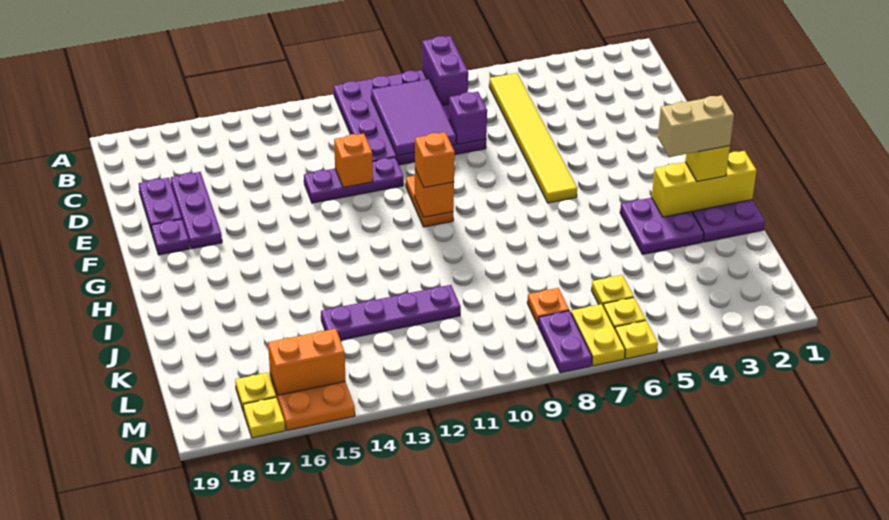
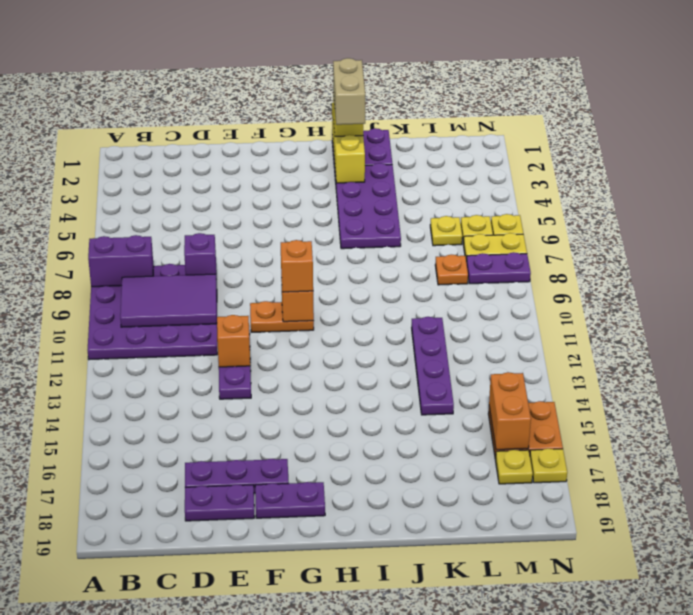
yellow tile B6:G6 level 1 -> none
purple plate F18 level 1 -> purple plate F18:G18 level 1
purple plate I3:J4 level 1 -> purple plate I3:J6 level 1

